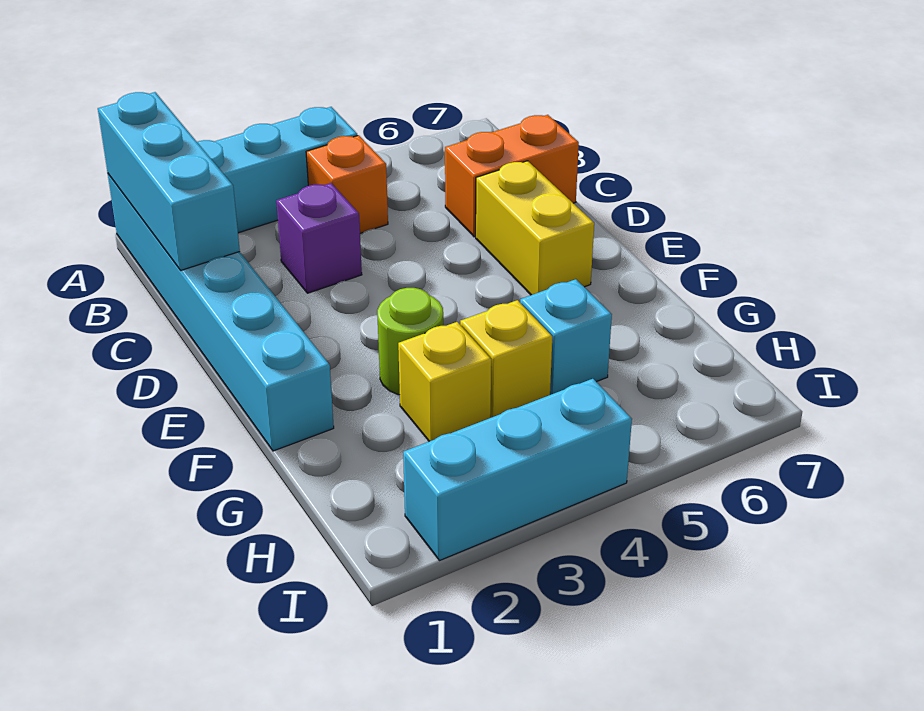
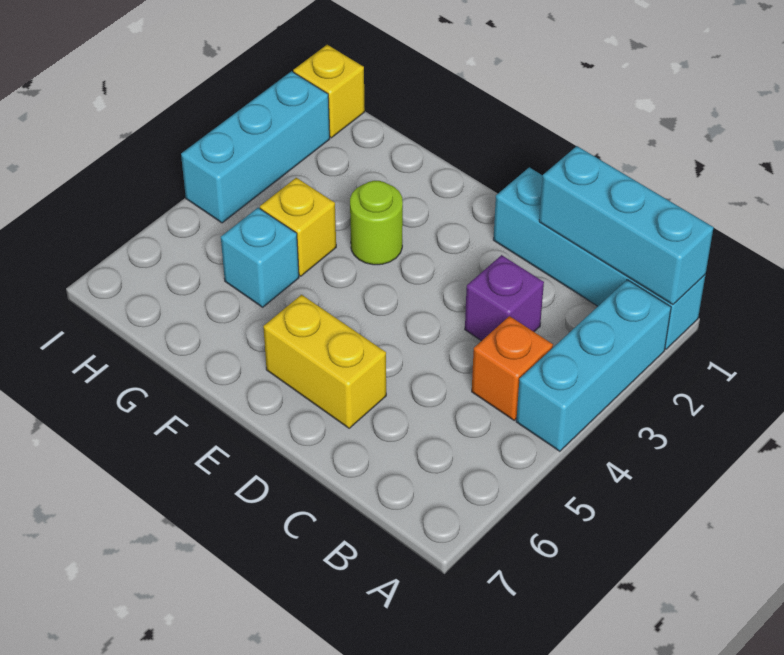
cyan brick A1:F1 level 1 -> cyan brick A1:D1 level 1
orange brick C6:C7 level 1 -> none
yellow brick G3 level 1 -> yellow brick I1 level 1

